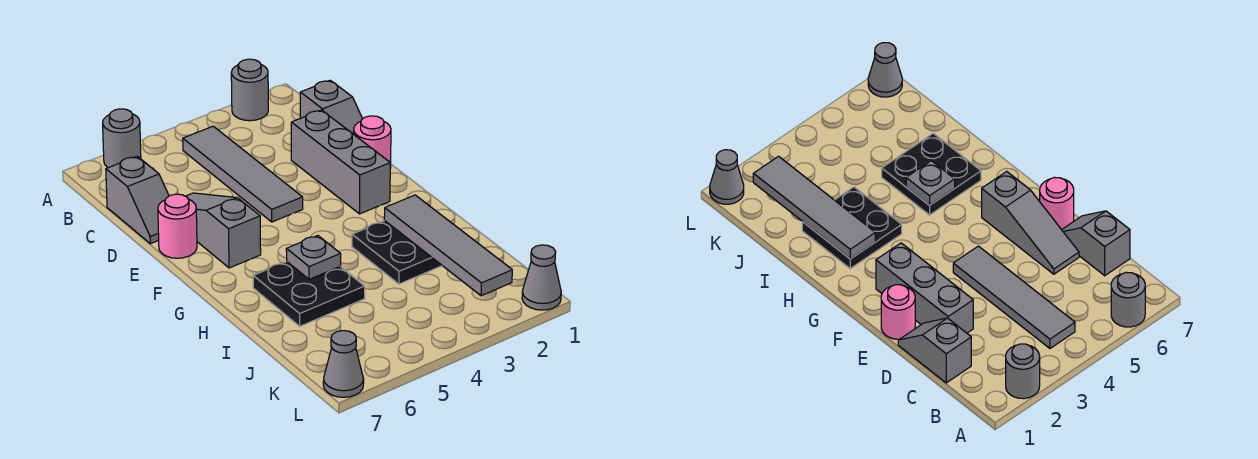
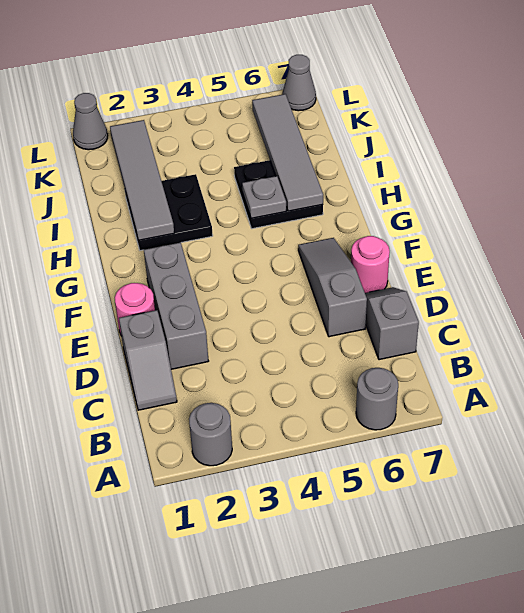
grey tile B4:E4 level 1 -> grey tile H6:K6 level 2
grey slope C1:D1 level 1 top C -> grey slope C1:D1 level 1 top D
grey slope D6:F6 level 1 top F -> grey slope D6:F6 level 1 top D

